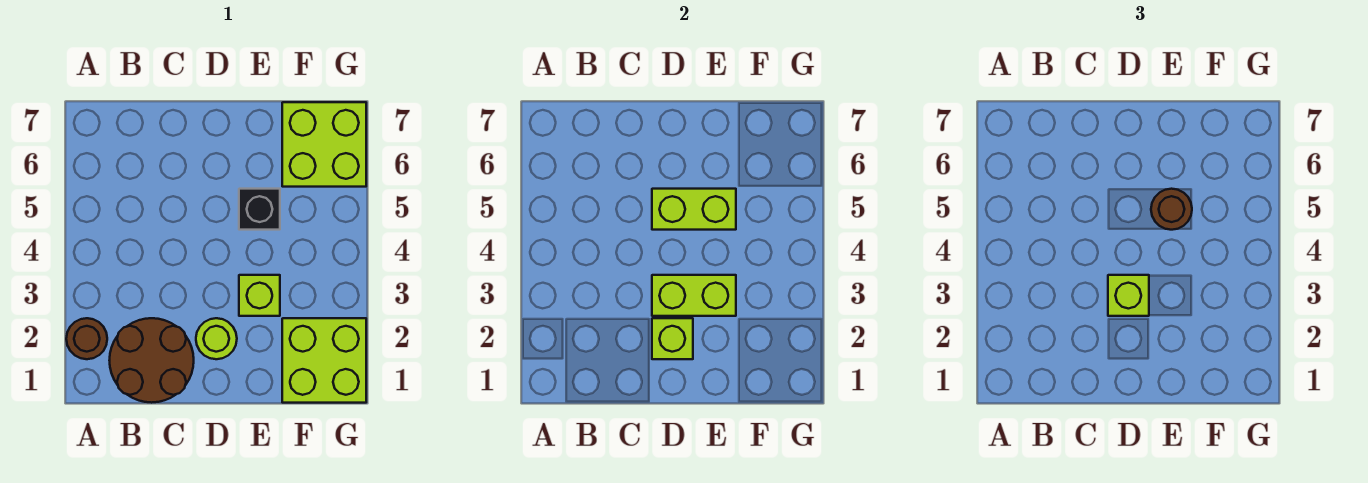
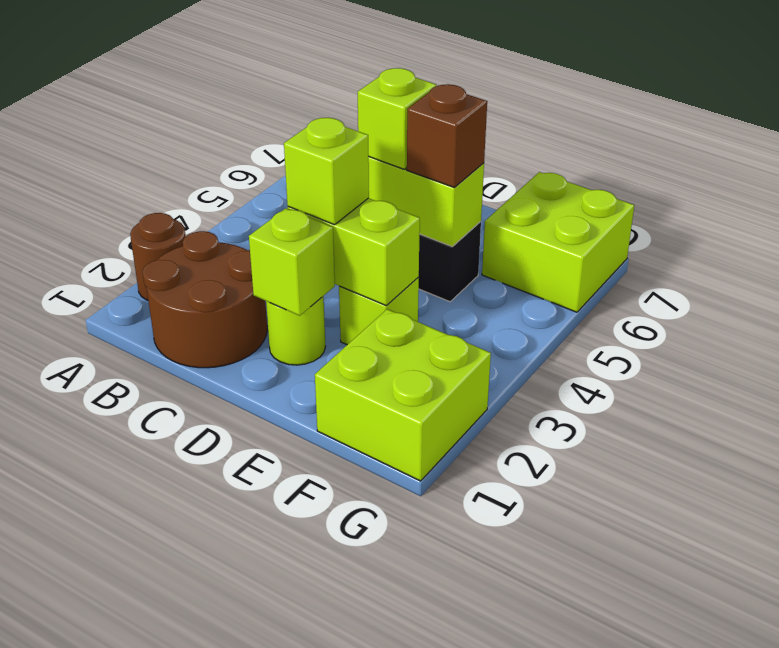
none -> lime brick D5 level 3
brown round brick E5 level 3 -> brown brick E5 level 3

